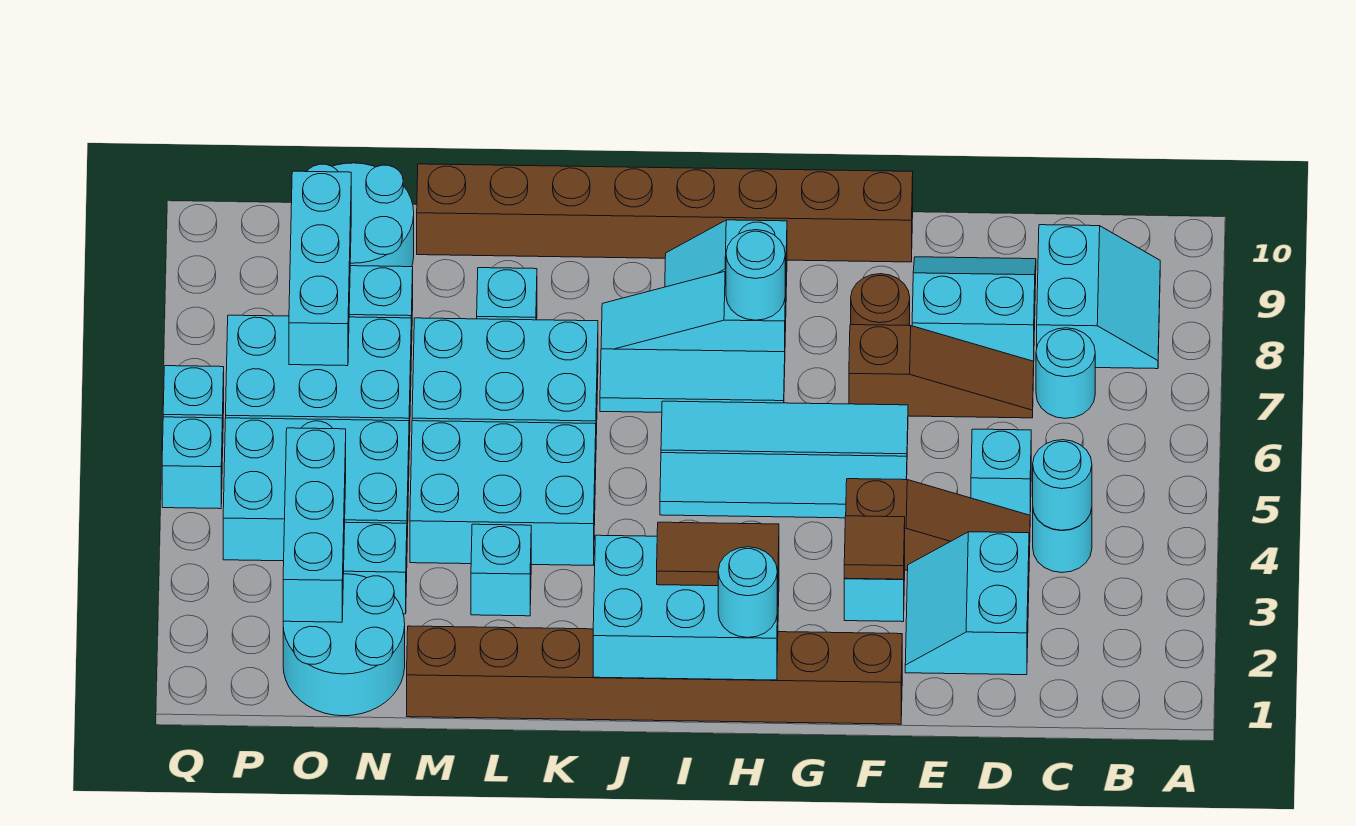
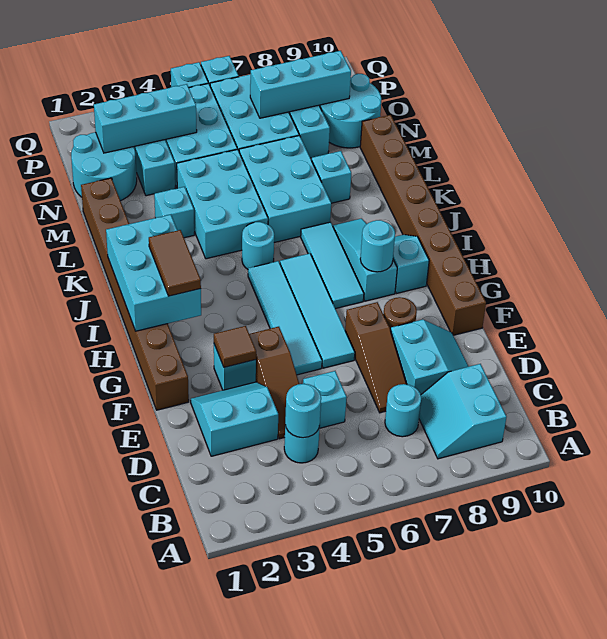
cyan slope B8:C9 level 1 top C -> cyan slope B8:C9 level 1 top 9
cyan round brick H1 level 3 -> cyan round brick J5 level 1

